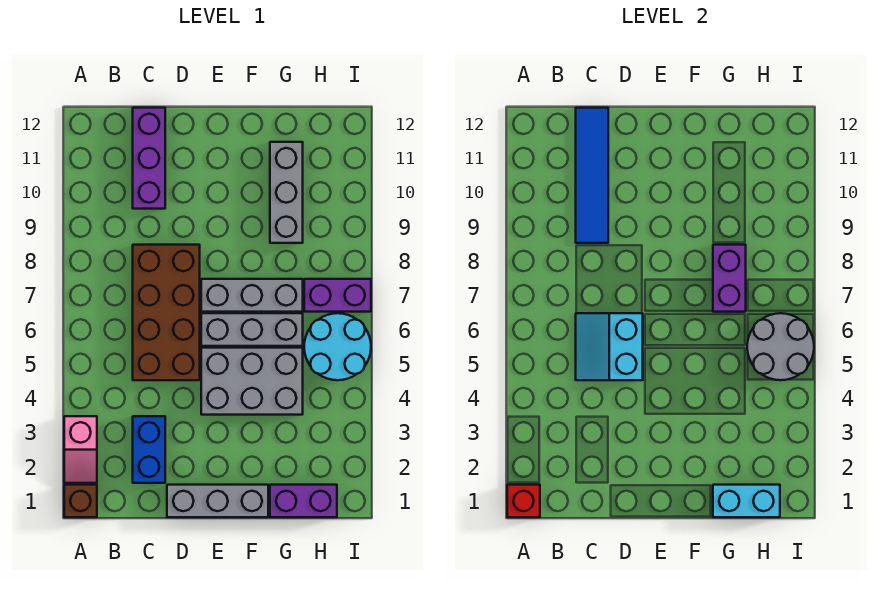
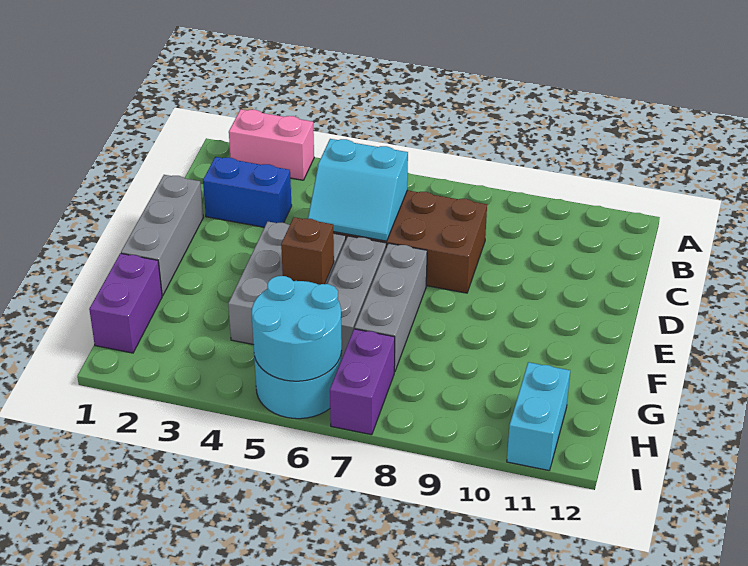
brown brick A1 level 1 -> brown brick F5 level 2
red brick A1 level 2 -> none
pink slope A2:A3 level 1 top 3 -> pink brick A2:A3 level 1
cyan slope C5:D6 level 2 top D -> cyan slope C5:D6 level 2 top C
blue tile C9:C12 level 2 -> none
purple brick C10:C12 level 1 -> none
cyan brick G1:H1 level 2 -> cyan brick H11:I11 level 1
purple brick G7:G8 level 2 -> none
grey brick G9:G11 level 1 -> none
grey round brick H5:I6 level 2 -> cyan round brick H5:I6 level 2

